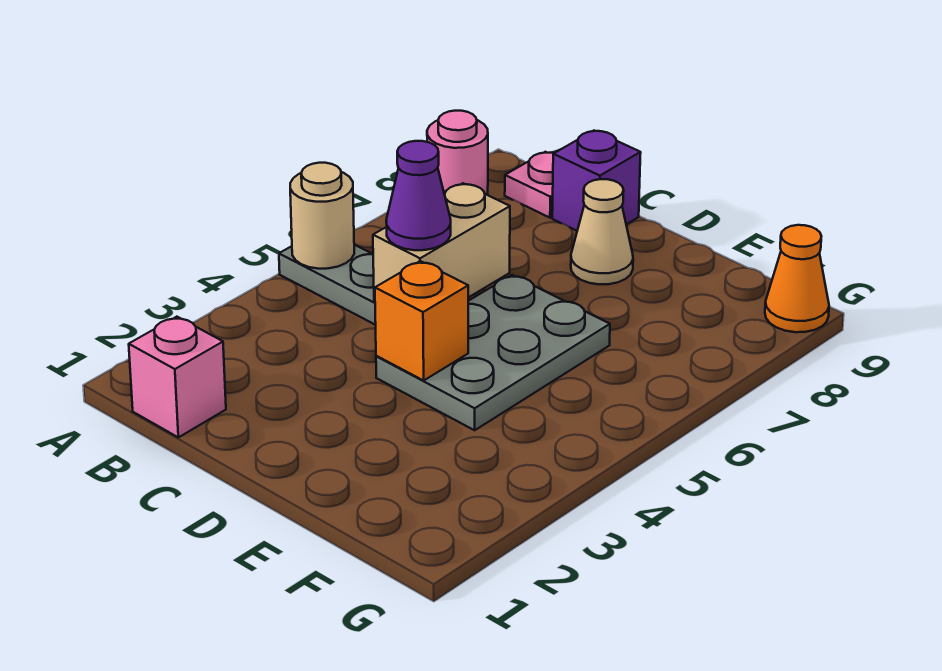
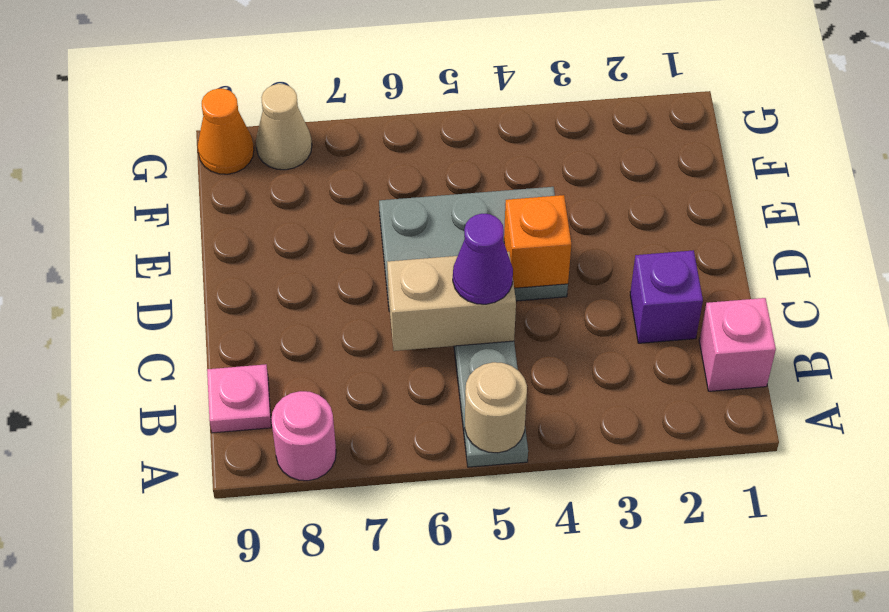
purple brick C9 level 1 -> purple brick C2 level 1
tan cone D8 level 1 -> tan cone G8 level 1

